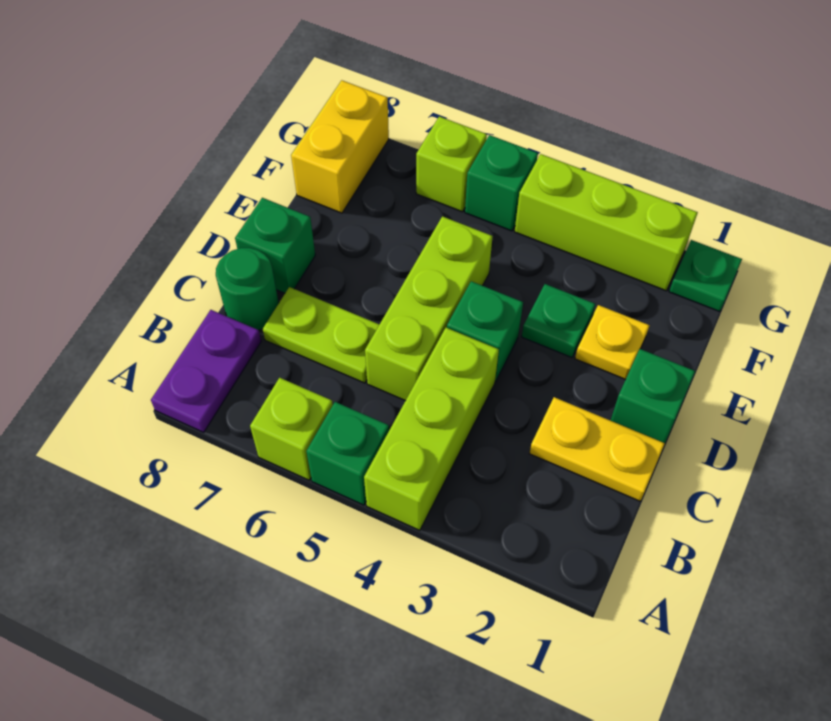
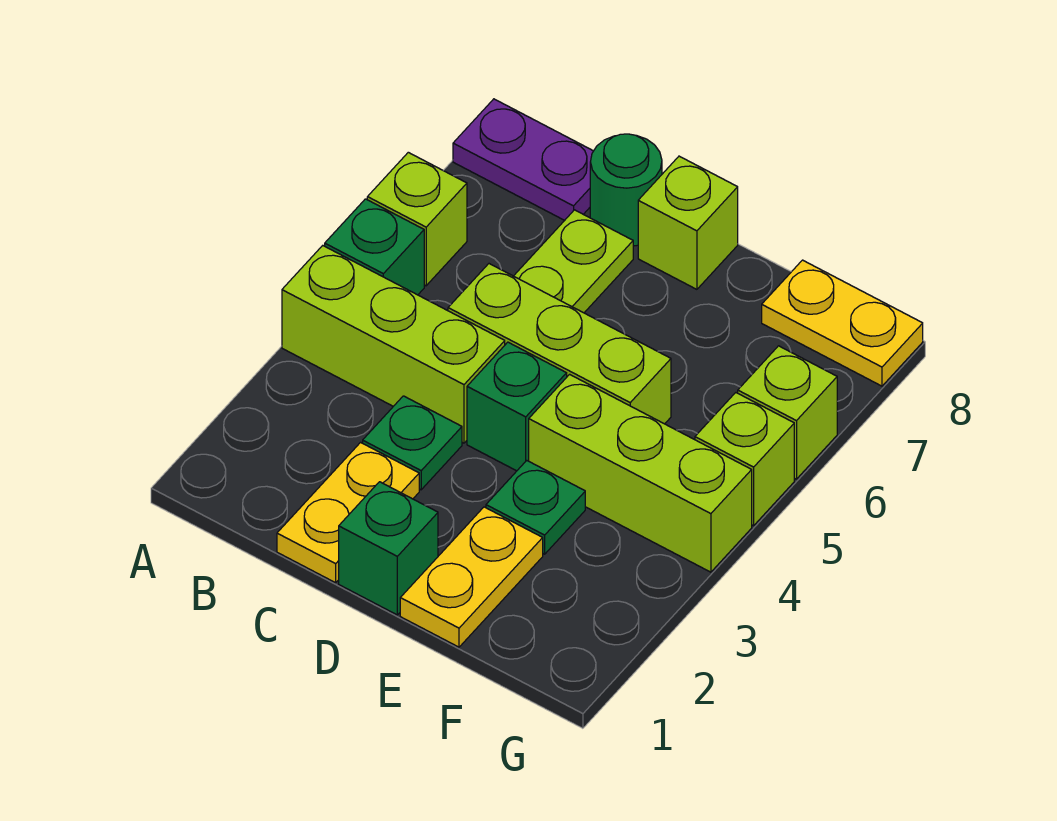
green brick D8 level 1 -> lime brick D8 level 1
yellow plate E2 level 1 -> yellow plate E1:E2 level 1
yellow brick F8:G8 level 1 -> yellow plate F8:G8 level 1
green plate G1 level 1 -> green plate C3 level 1
lime brick G2:G4 level 1 -> lime brick E4:G4 level 1
green brick G5 level 1 -> lime brick G5 level 1

